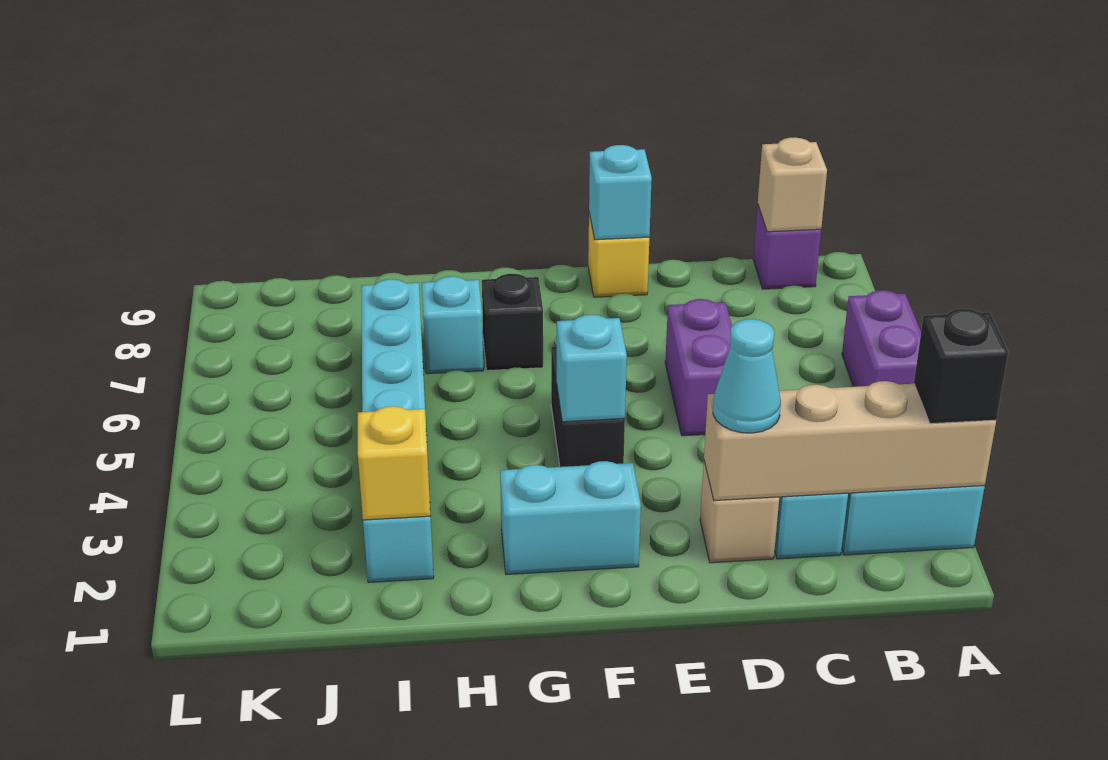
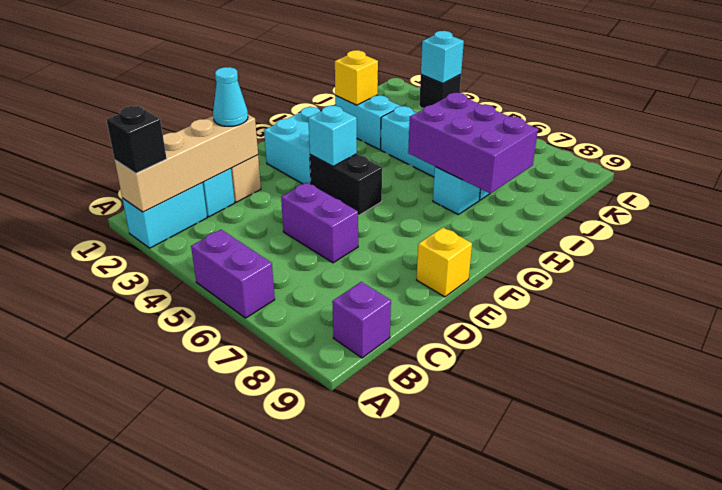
tan brick B9 level 2 -> none
cyan brick E9 level 2 -> cyan brick L3 level 2
cyan brick F2:G2 level 1 -> cyan brick F2:G3 level 1
black brick G7 level 1 -> black brick L3 level 1
none -> purple brick H6:I8 level 2

